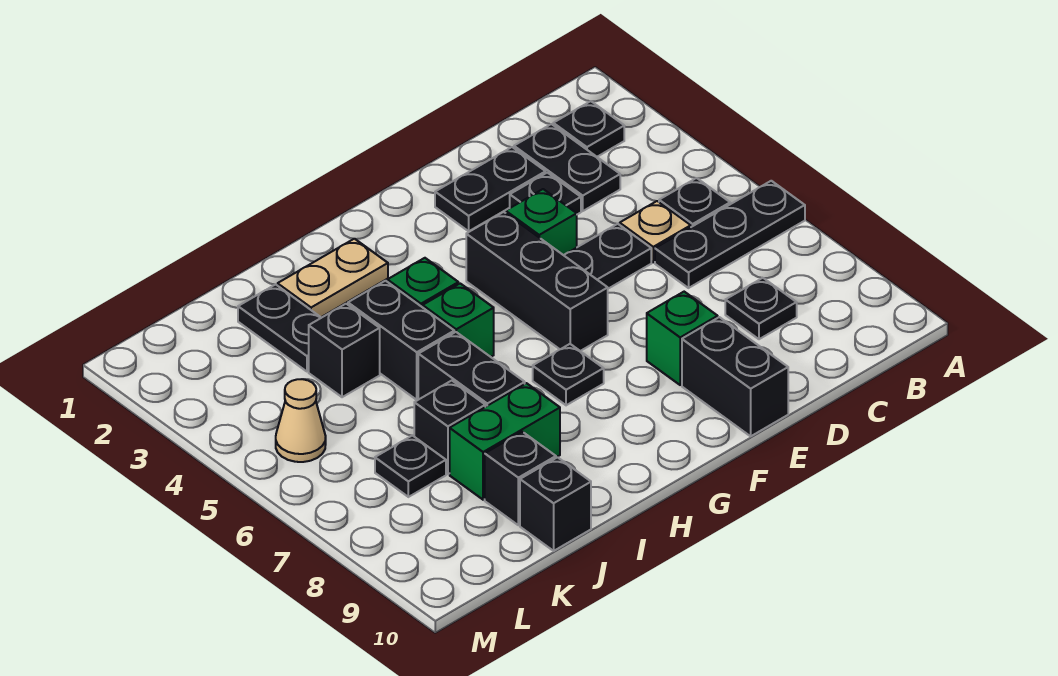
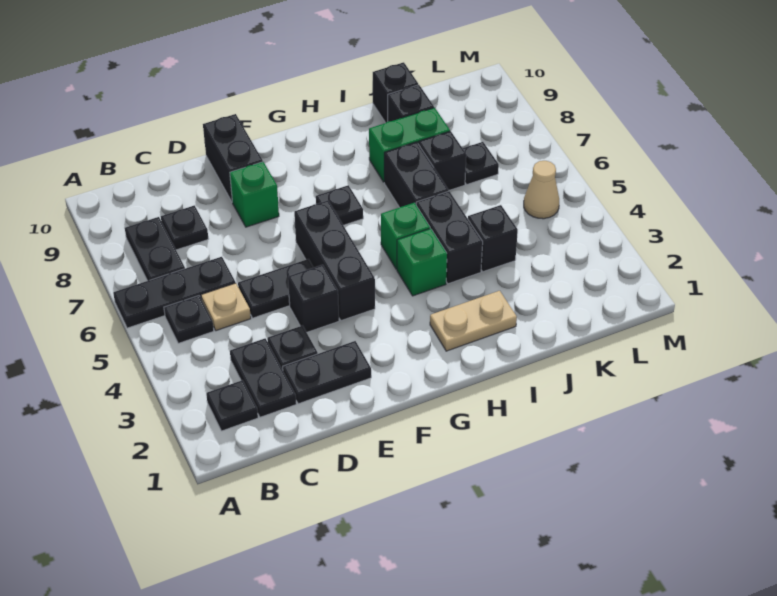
green brick E4 level 1 -> black brick E4 level 1
black plate J2:J3 level 1 -> black plate B7:B8 level 1

